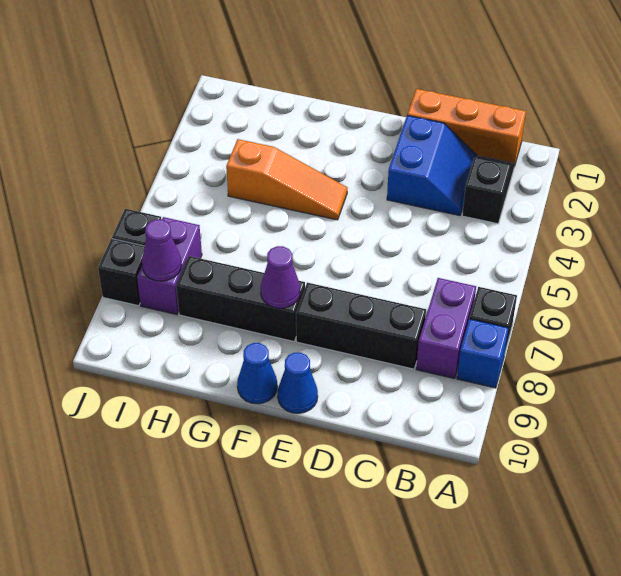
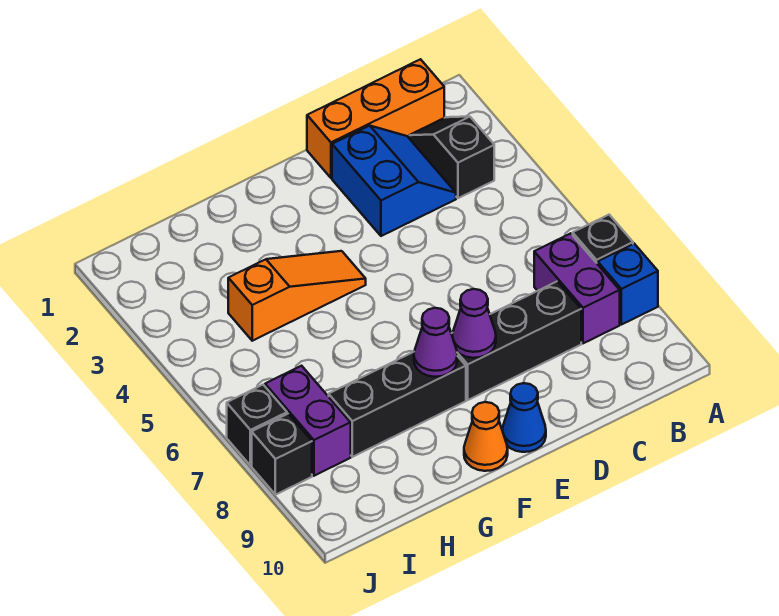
blue cone F10 level 1 -> orange cone F10 level 1
purple cone I8 level 2 -> purple cone E8 level 2

